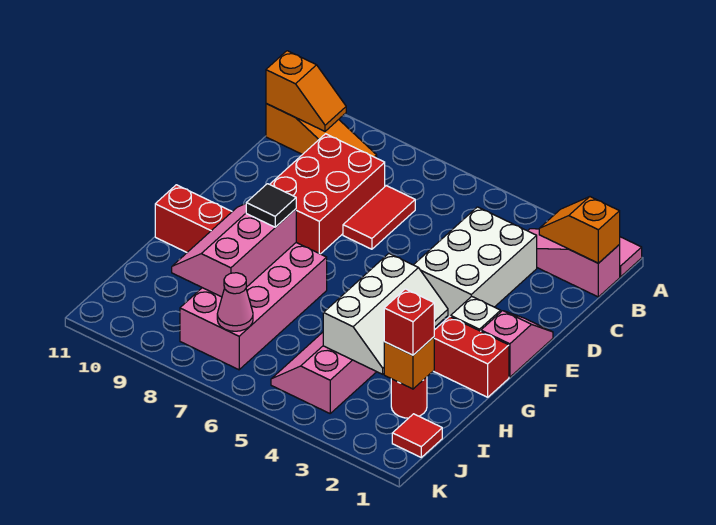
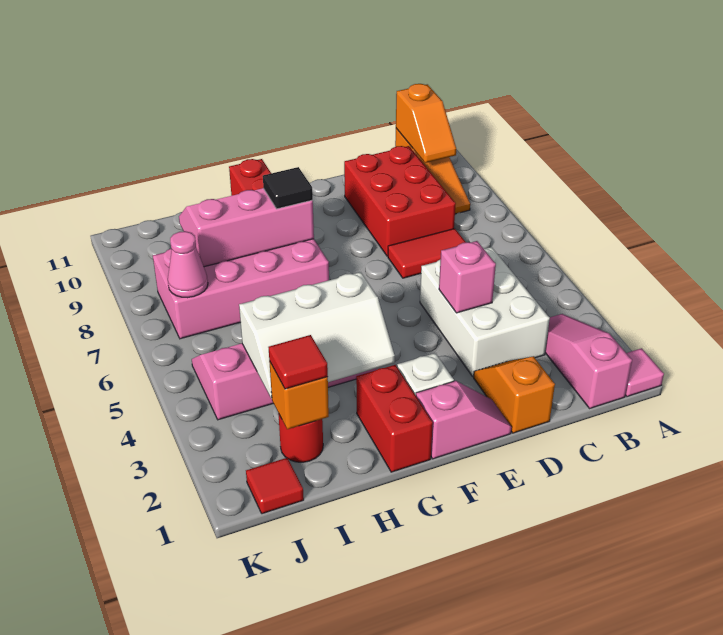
orange slope B1:B2 level 2 top 1 -> orange slope D1:D2 level 1 top 1
white brick C3:E4 level 1 -> white brick C3:D5 level 1
red brick C8:E9 level 1 -> red brick C8:D10 level 1
none -> pink brick D4 level 2
red brick I2 level 3 -> red tile I2 level 3

